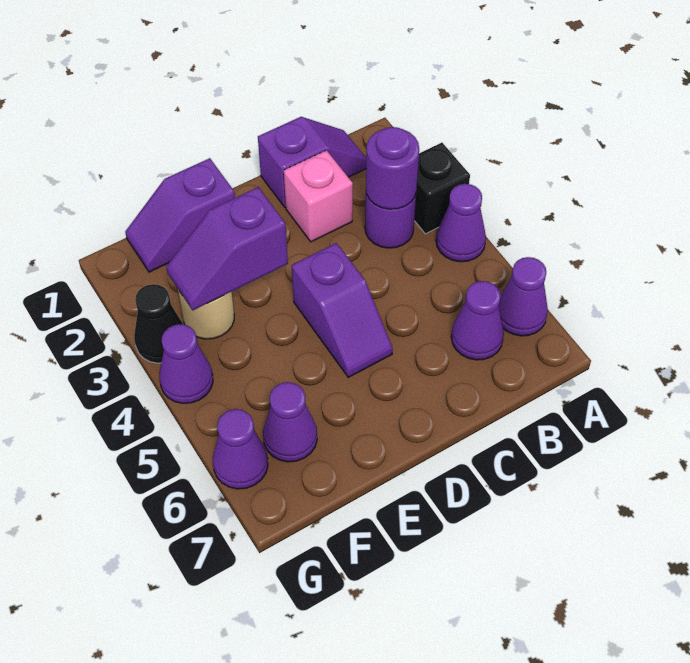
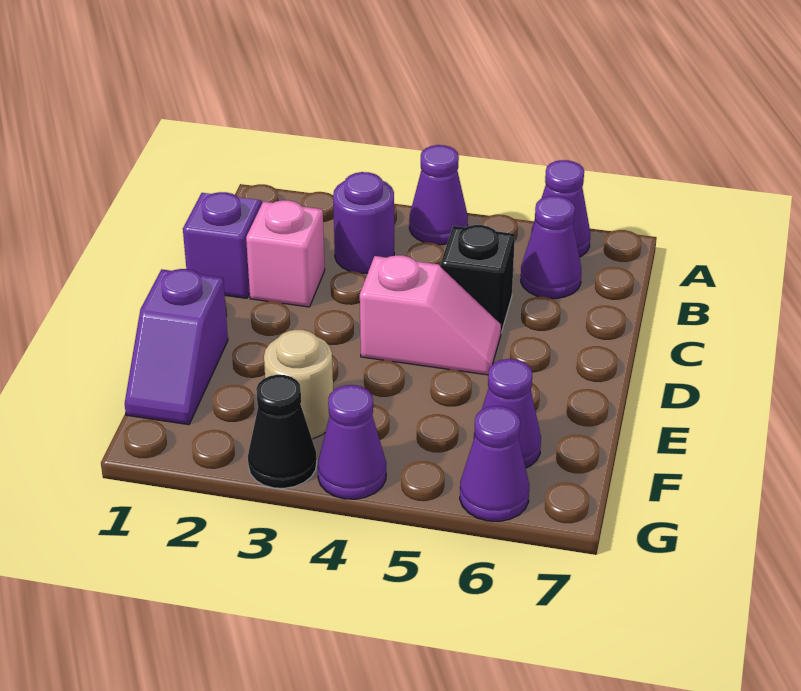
black brick A3 level 1 -> black brick C5 level 1
purple round brick B3 level 2 -> none
purple slope D4:D5 level 1 top 4 -> pink slope D4:D5 level 1 top 4
purple slope E3:F3 level 2 top E -> none

